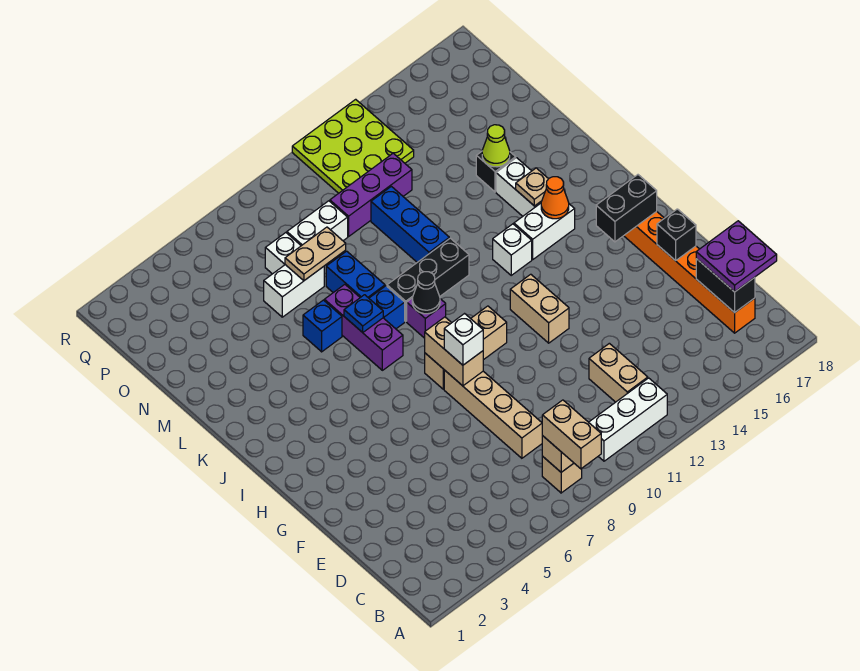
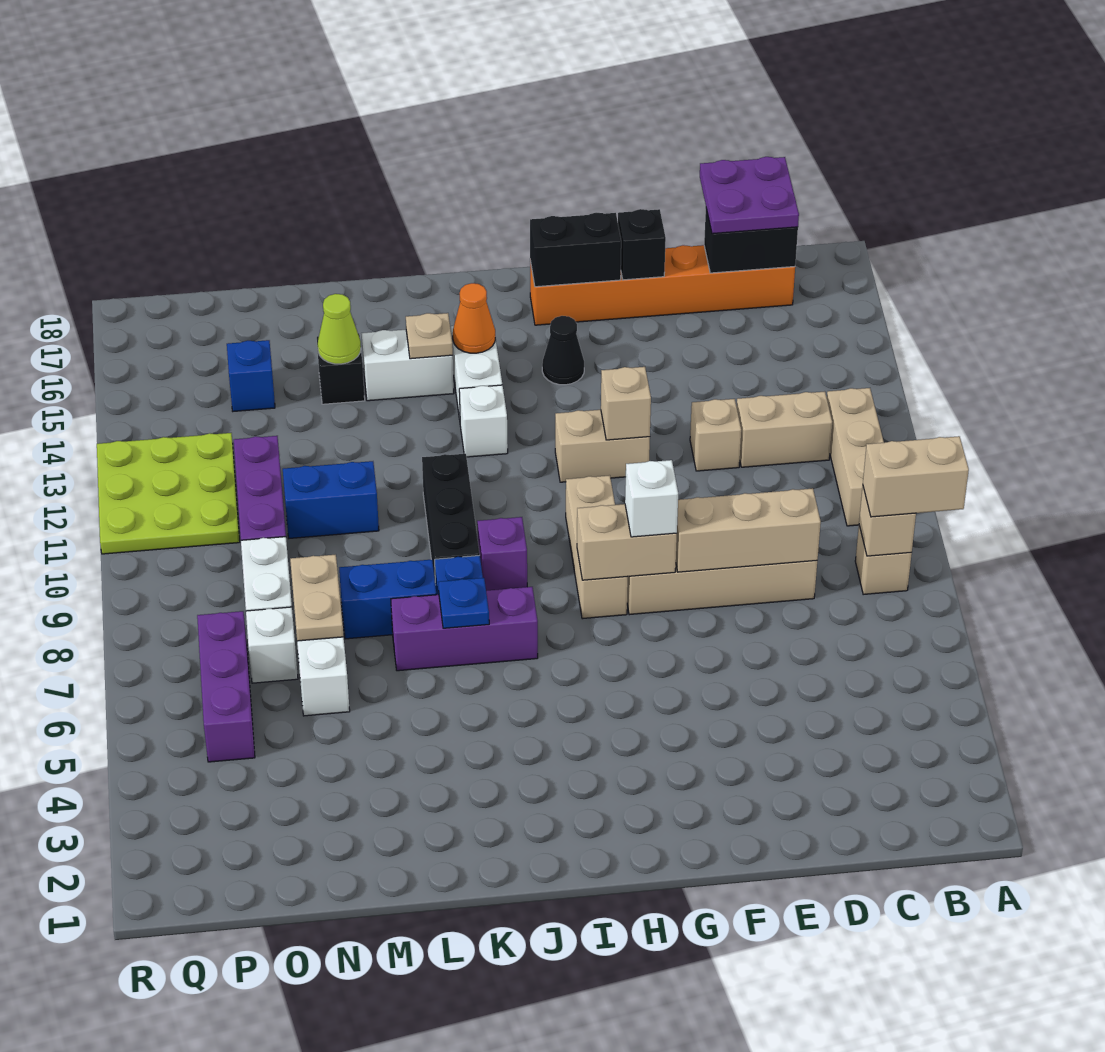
white brick B10:B12 level 1 -> tan brick B10:B12 level 1
none -> tan brick D8:F8 level 2
none -> tan brick E12 level 1
none -> tan brick G12 level 2
black brick H16:H17 level 2 -> black brick G17:H17 level 2
black cone J9 level 2 -> black cone H15 level 1
blue brick L6 level 1 -> blue brick O15 level 1
blue brick L11:N11 level 1 -> blue brick M11:N11 level 1
none -> purple brick P5:P7 level 1

